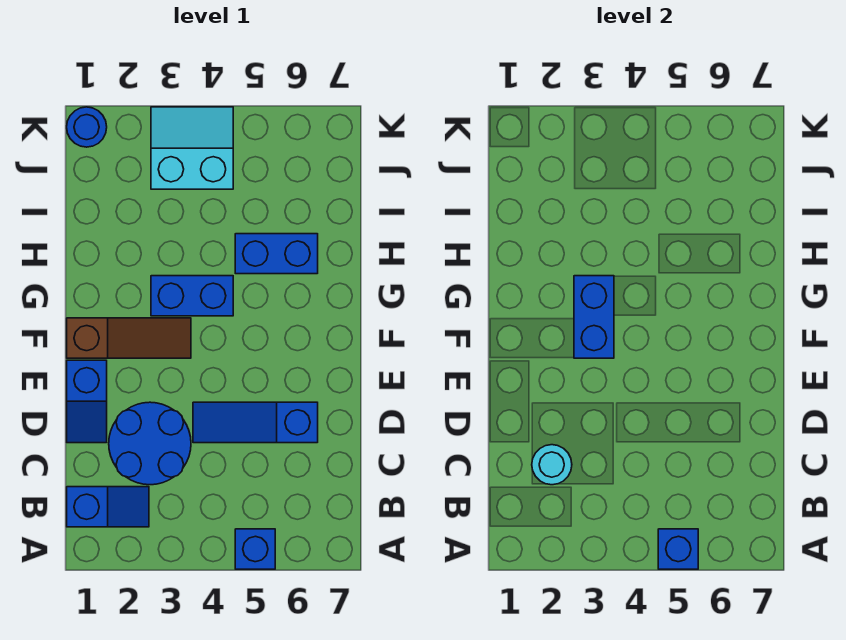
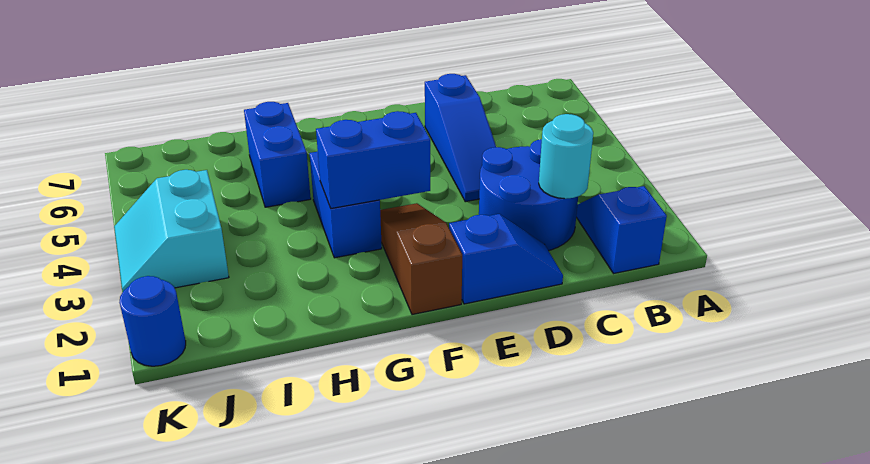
blue brick A5 level 1 -> none
blue brick A5 level 2 -> none

